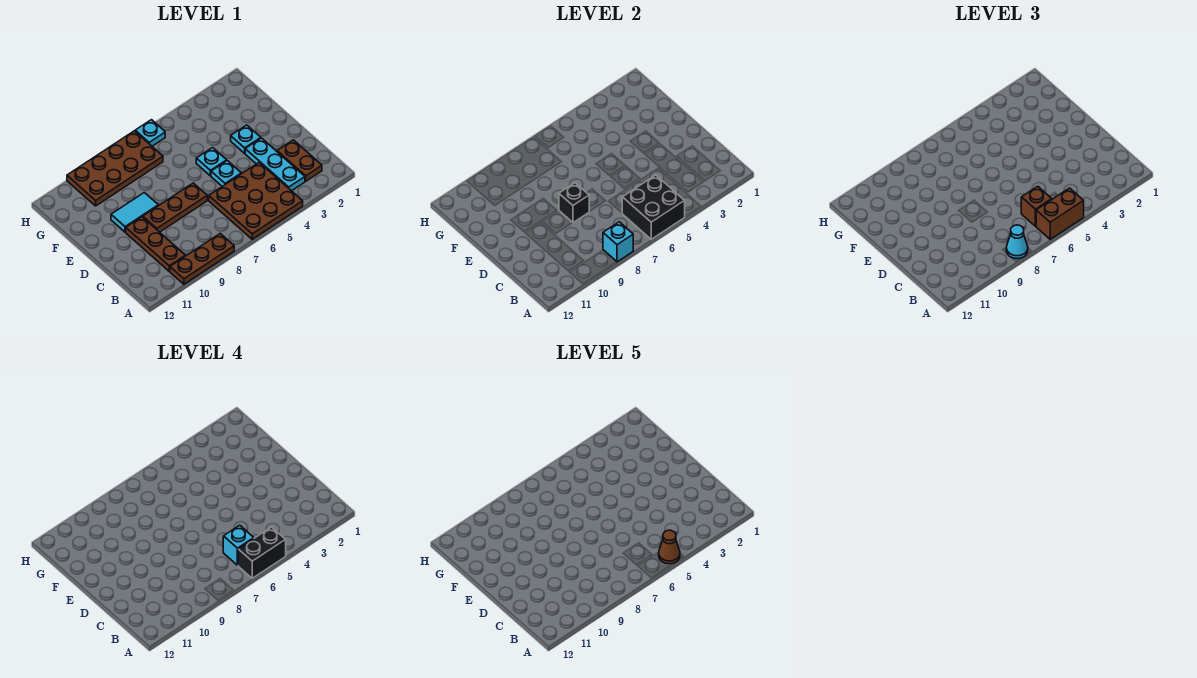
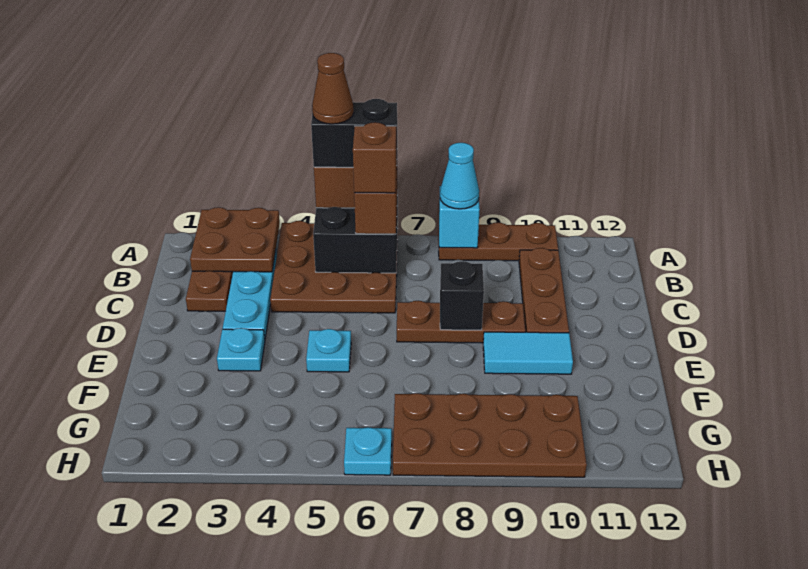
none -> brown plate A2:B3 level 2
cyan brick B6 level 4 -> brown brick B6 level 4
cyan plate D5 level 1 -> none

